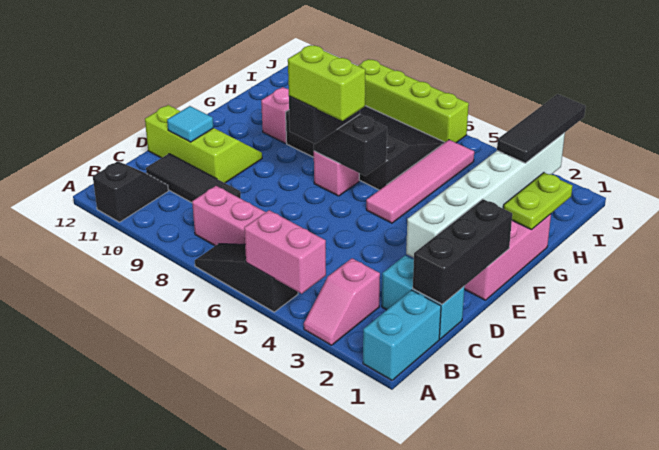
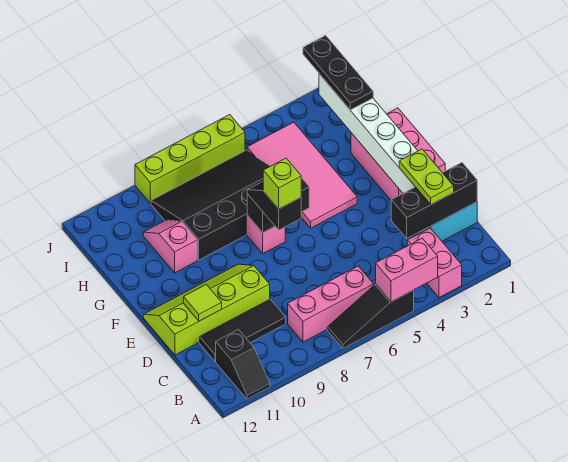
cyan brick A1:B1 level 1 -> none
pink slope A3:B3 level 1 top B -> pink brick A3:B3 level 1
black slope A11:B11 level 1 top A -> black slope A11:B11 level 1 top B
black brick C1:E1 level 2 -> black brick C1:C3 level 2
lime slope D10:E12 level 1 top D -> lime slope D9:E12 level 1 top D
cyan tile D11 level 2 -> lime tile D11 level 2
lime brick E6:E7 level 4 -> lime brick E7 level 4
pink tile F5:I5 level 1 -> pink tile F4:I5 level 1
lime plate G1:H1 level 2 -> lime plate C2:D2 level 3
black tile H2:J2 level 3 -> black plate H2:J2 level 3

